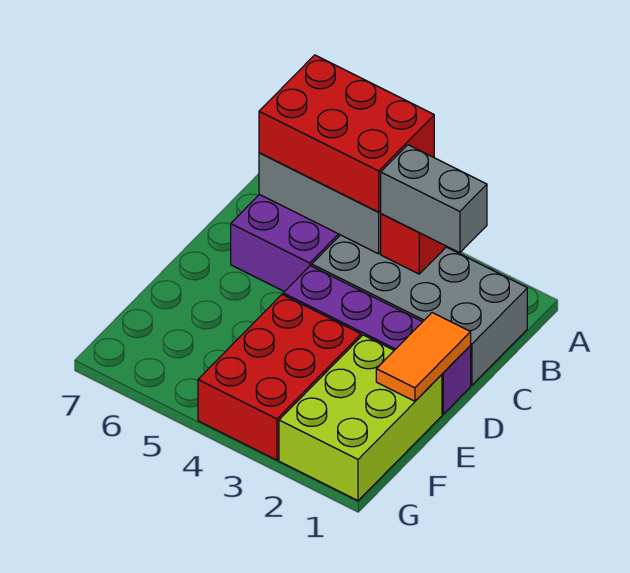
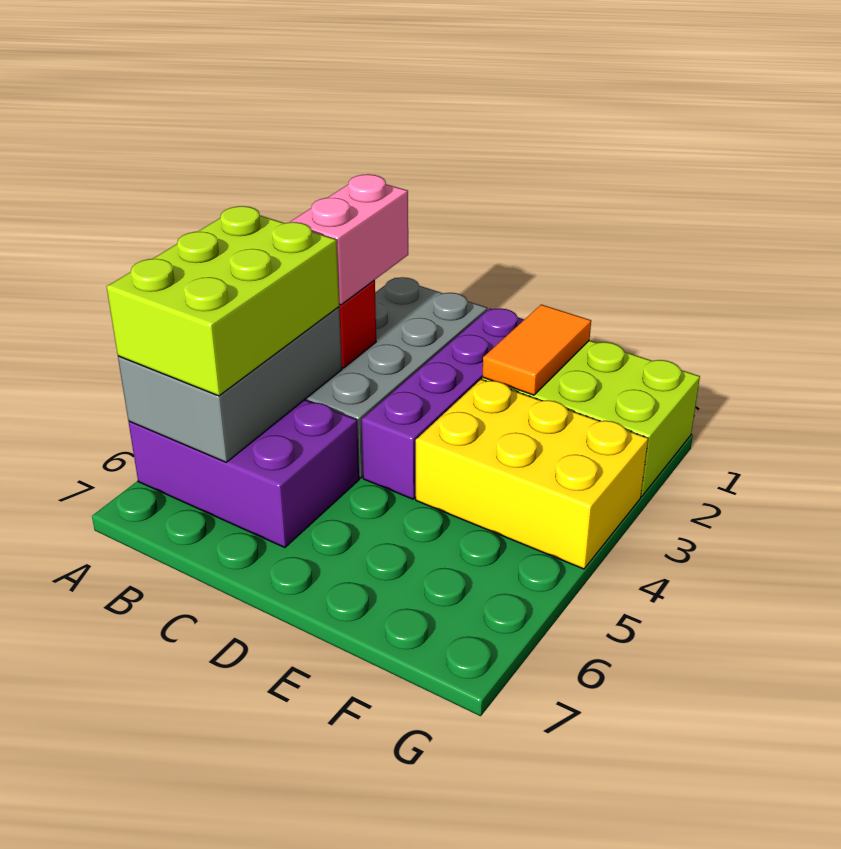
red brick A4:B6 level 3 -> lime brick A4:B6 level 3
grey brick B2:B3 level 3 -> pink brick B2:B3 level 3
orange tile D1:E1 level 2 -> orange tile E1:E2 level 2
red brick E3:G4 level 1 -> yellow brick E3:G4 level 1

